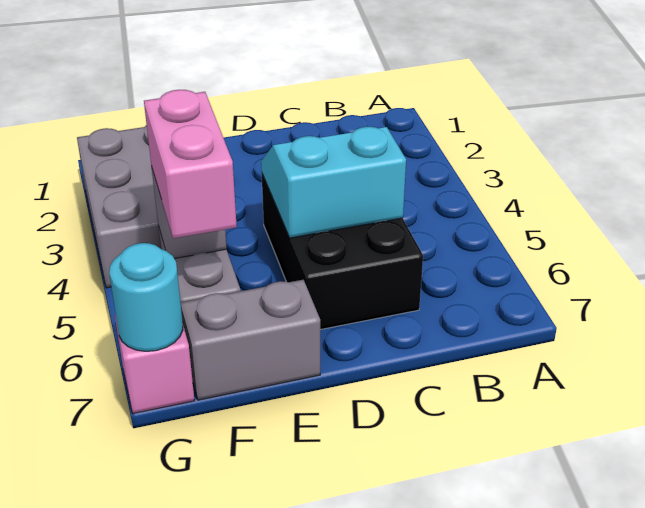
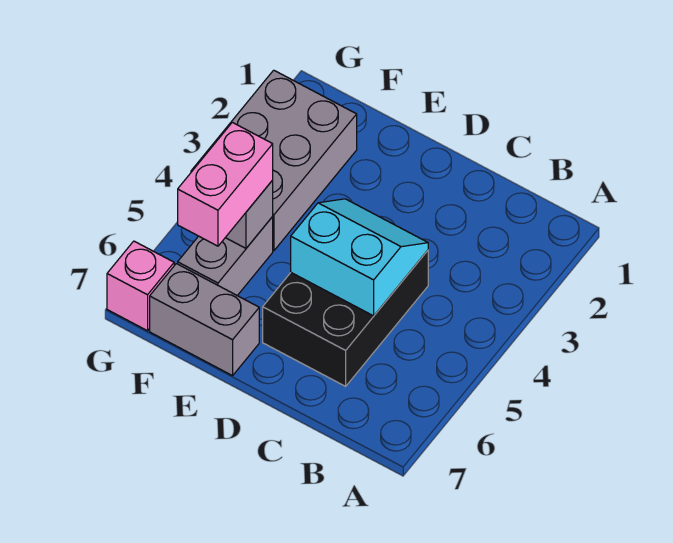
cyan round brick G7 level 2 -> none

